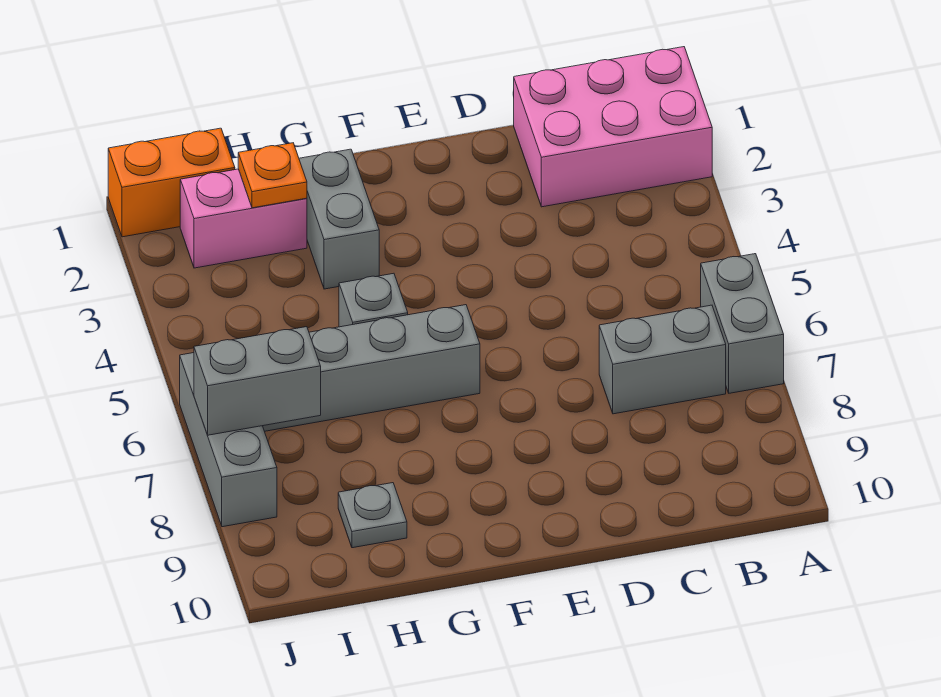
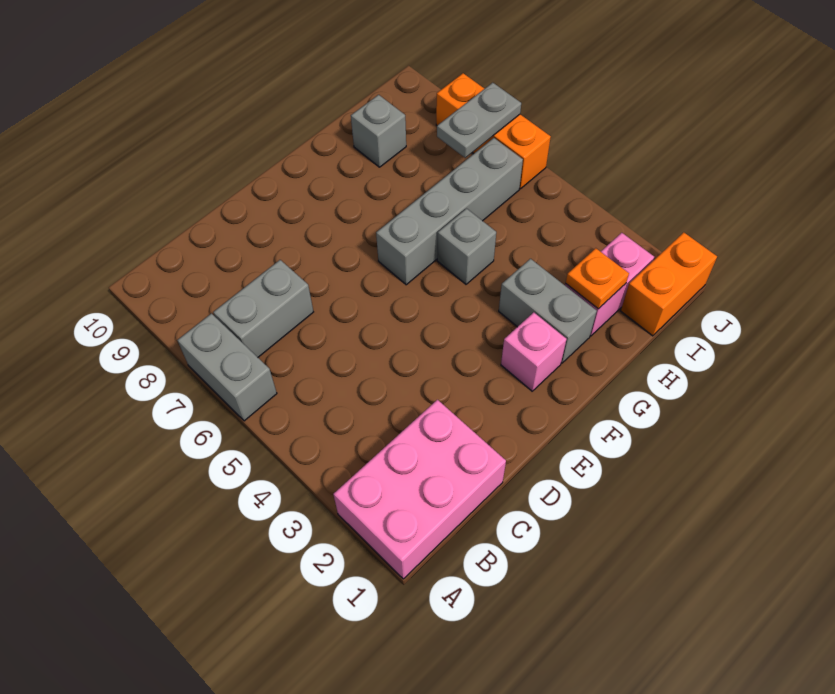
none -> pink brick F2 level 1
grey plate H9 level 1 -> grey brick H9 level 1
grey brick I7:J7 level 2 -> grey plate I7:J7 level 2
grey brick J6:J8 level 1 -> orange brick J6:J8 level 1

